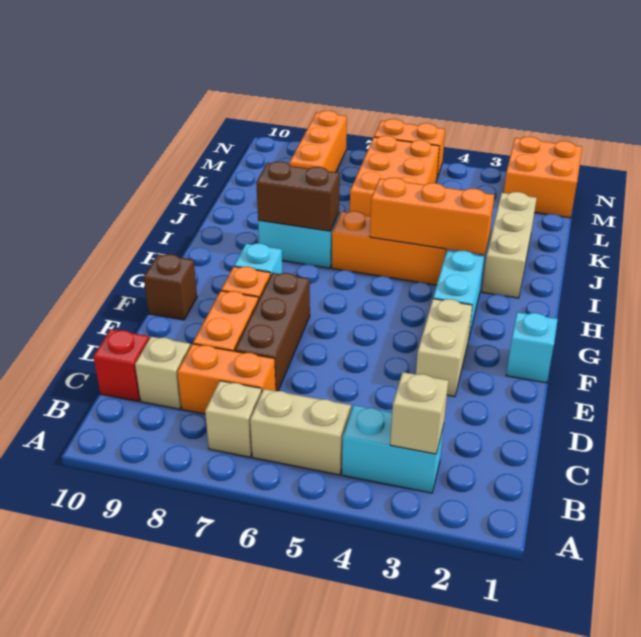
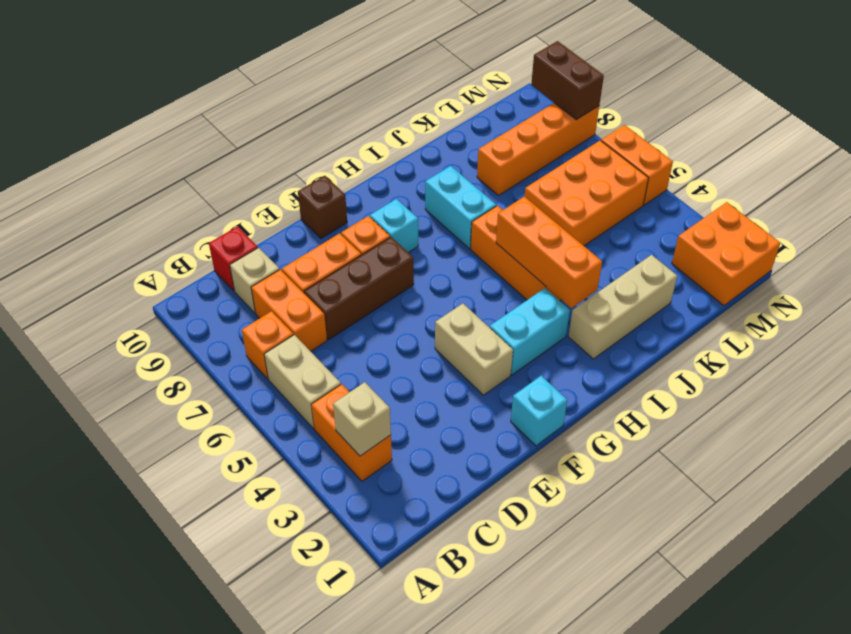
cyan brick B3:B4 level 1 -> orange brick B3:B4 level 1
tan brick B7 level 1 -> orange brick B7 level 1
tan brick E3:F3 level 1 -> tan brick F3:F4 level 1
brown brick I7:I8 level 2 -> brown brick N8:N9 level 2
orange brick L8:N8 level 1 -> orange brick K8:N8 level 1

